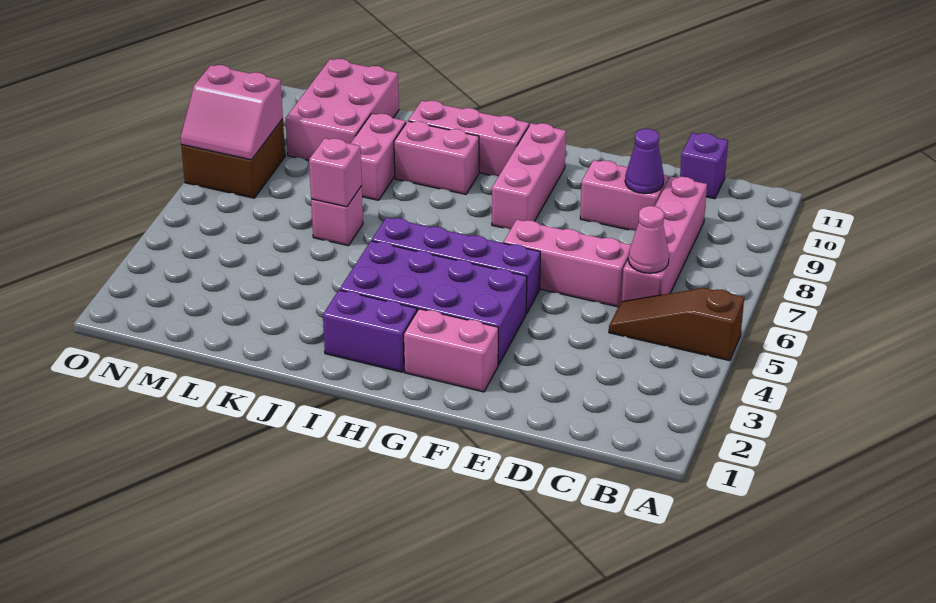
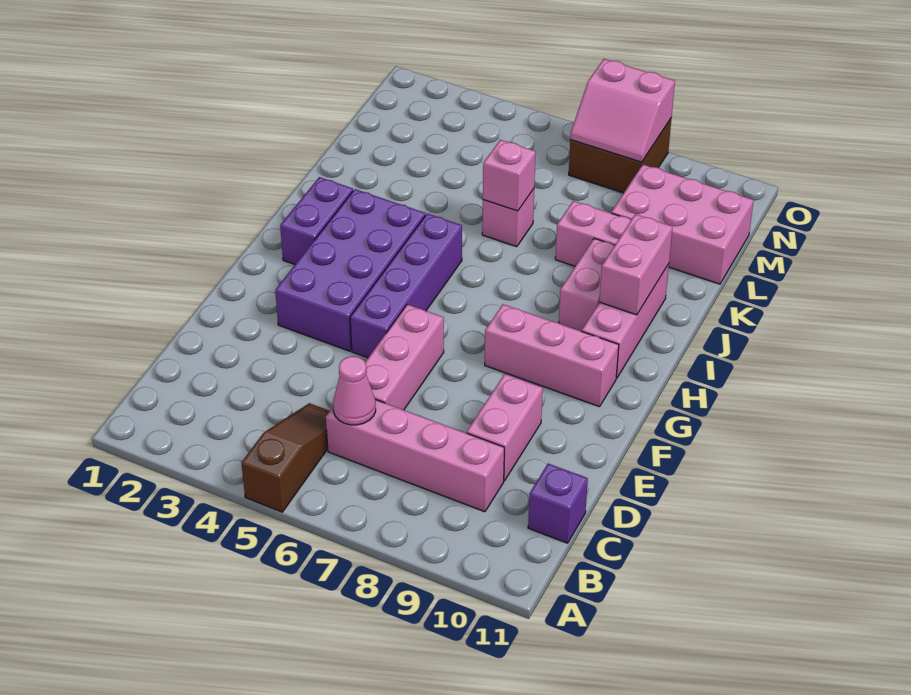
purple cone D9 level 2 -> none
pink brick F2:G2 level 1 -> pink brick I10:J10 level 2
pink slope N7:O8 level 2 top 8 -> pink slope N7:O8 level 2 top O

